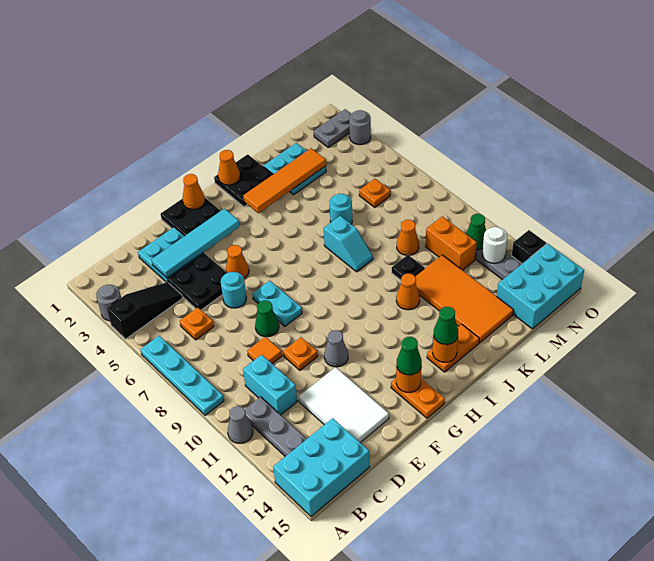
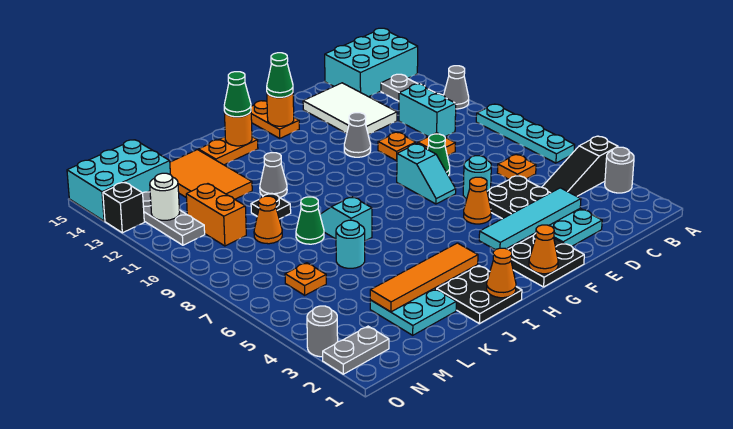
cyan plate F7:F8 level 1 -> cyan slope F7:F8 level 1 top 8
orange cone J11 level 1 -> grey cone J11 level 1
orange tile K11:L14 level 1 -> orange tile K12:L14 level 1
green cone N11 level 2 -> green cone K8 level 1

